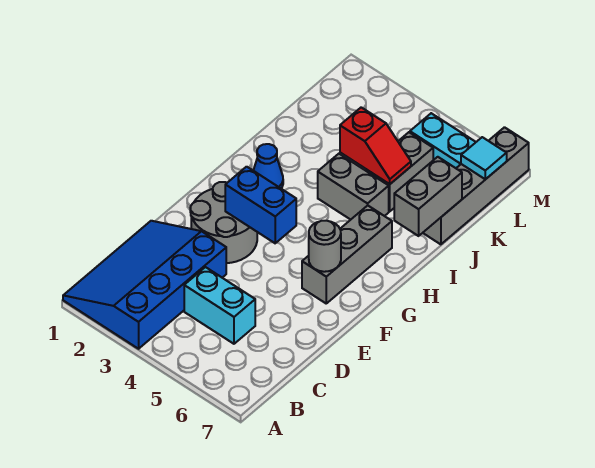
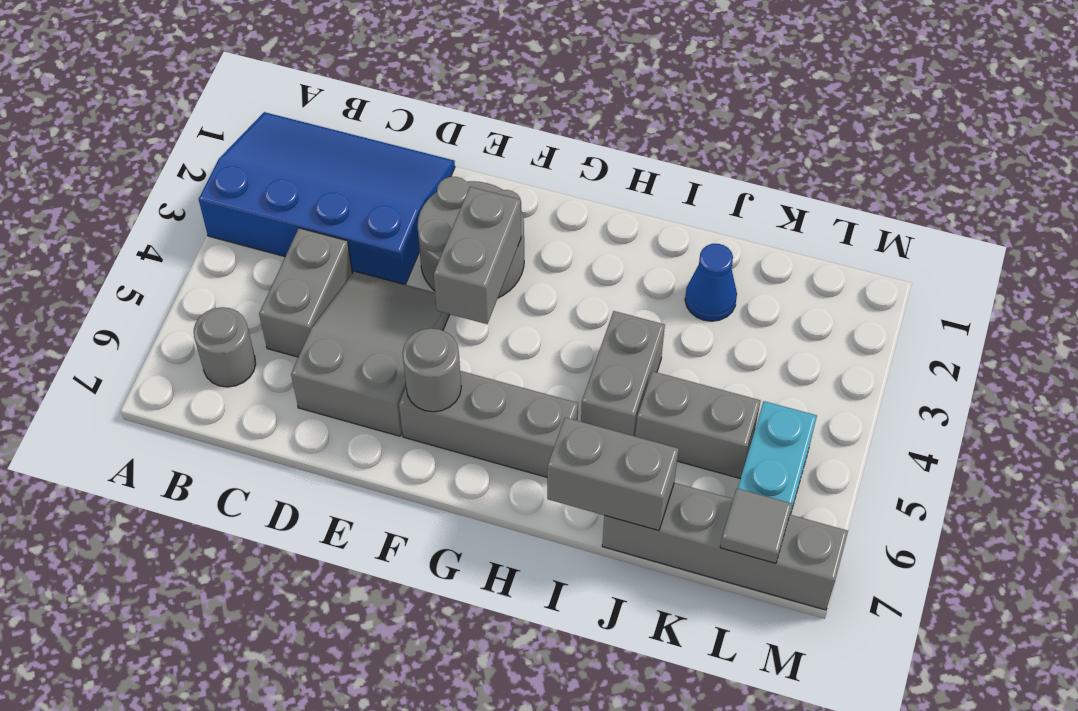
none -> grey round brick B6 level 1
cyan brick C4:C5 level 1 -> grey brick C4:C5 level 1
none -> grey slope D4:E6 level 1 top 6
blue brick F3:F4 level 2 -> grey brick F3:F4 level 2
blue cone H2 level 1 -> blue cone J2 level 1
red slope J4:J5 level 2 top 4 -> none
cyan tile L7 level 2 -> grey tile L7 level 2

